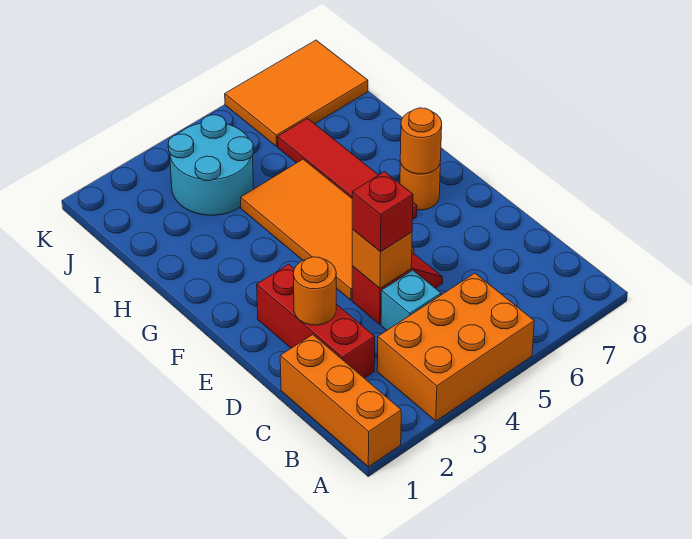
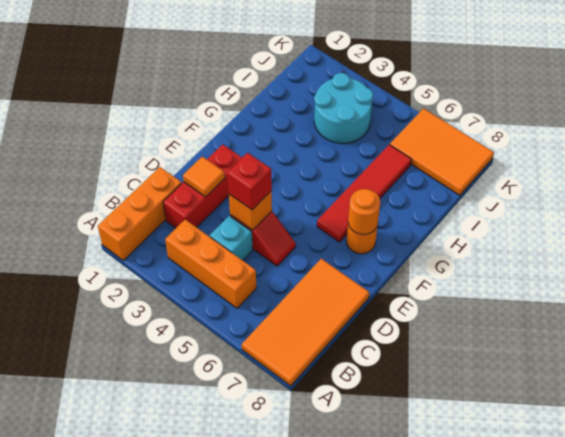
orange brick A3:B5 level 1 -> orange brick B3:B5 level 1
orange round brick D2 level 2 -> orange tile D2 level 2
orange tile E4:H5 level 1 -> orange tile A7:D8 level 1

